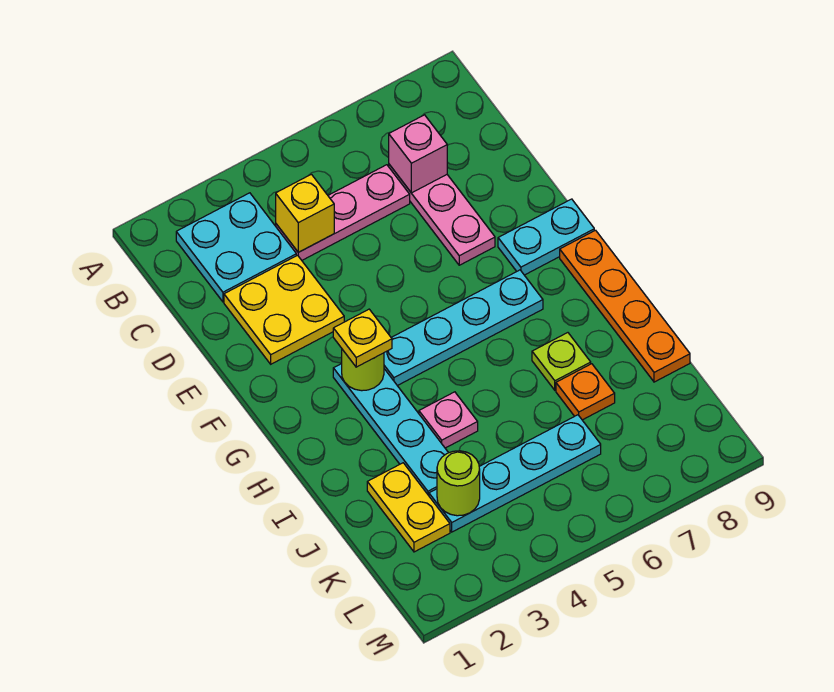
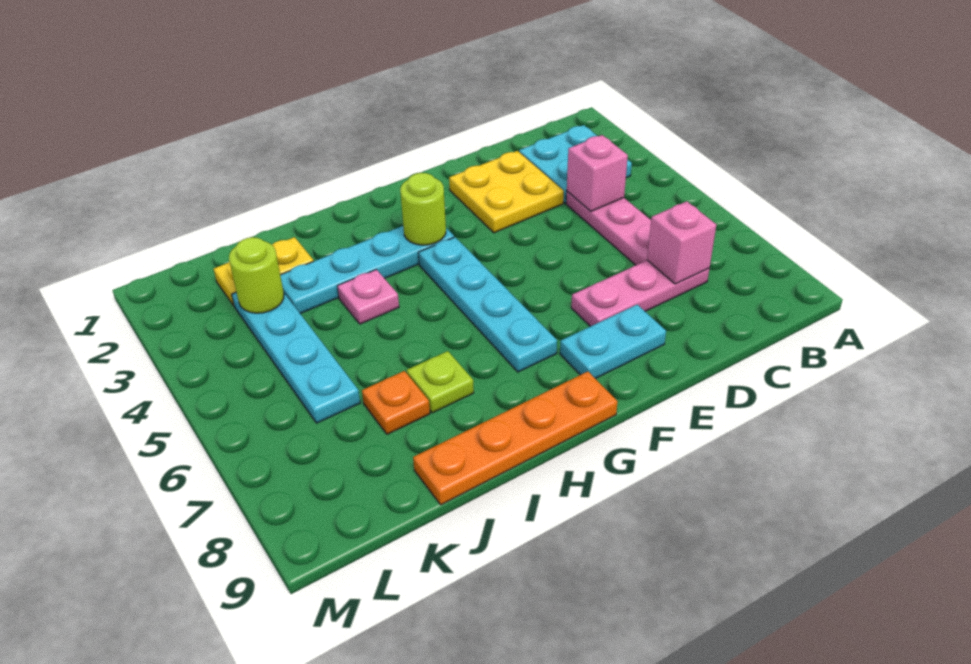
yellow brick C4 level 2 -> pink brick C4 level 2
cyan plate F8:F9 level 1 -> cyan plate E8:F8 level 1
yellow plate G3 level 3 -> none

